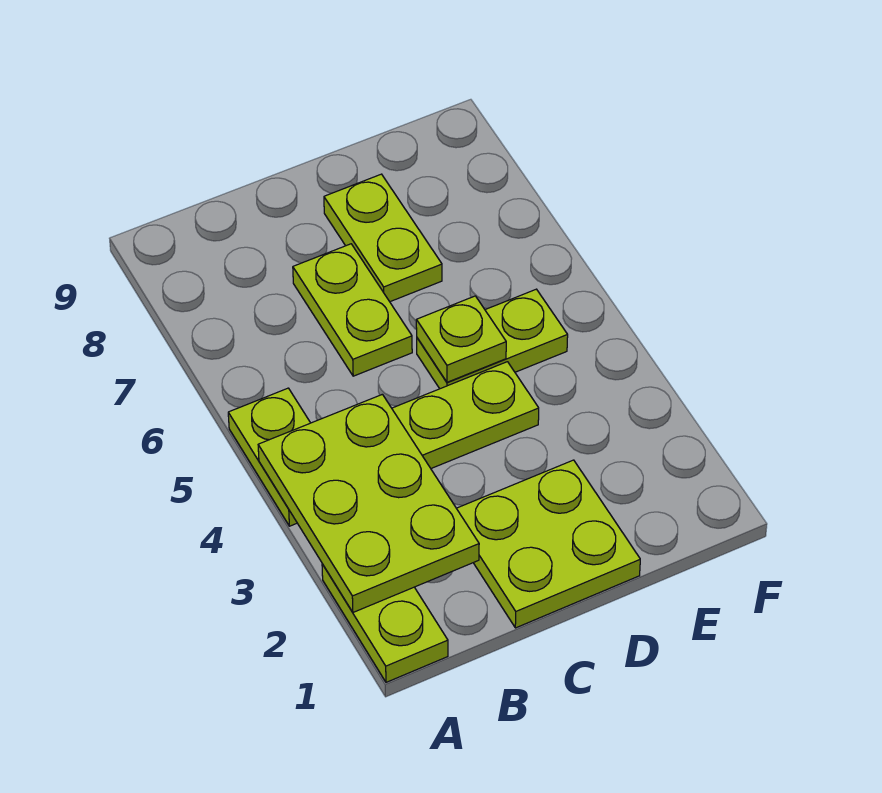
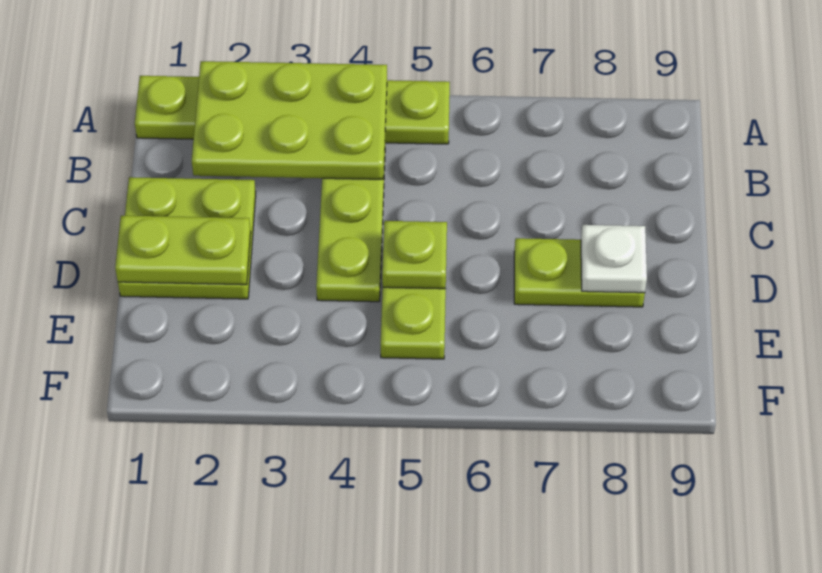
lime plate C6:C7 level 1 -> lime plate D1:D2 level 2
none -> white plate D8 level 2

